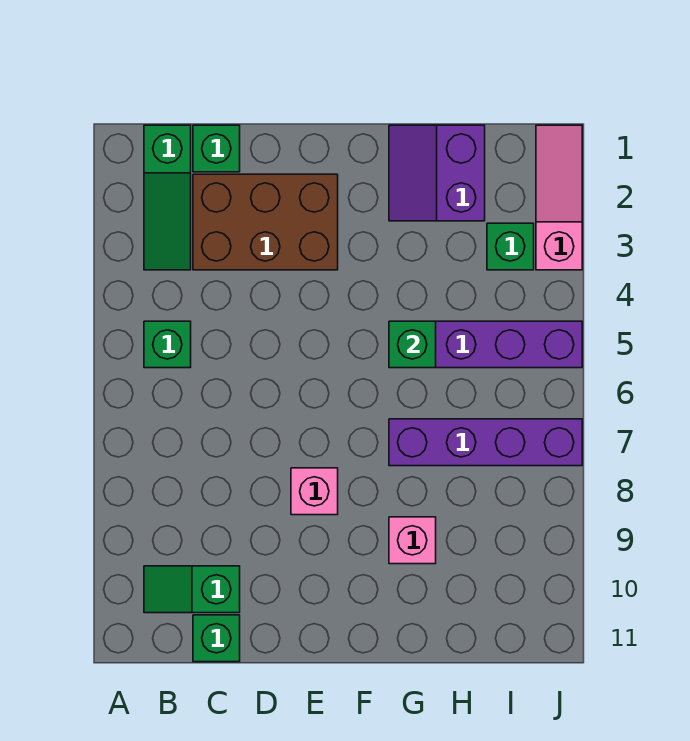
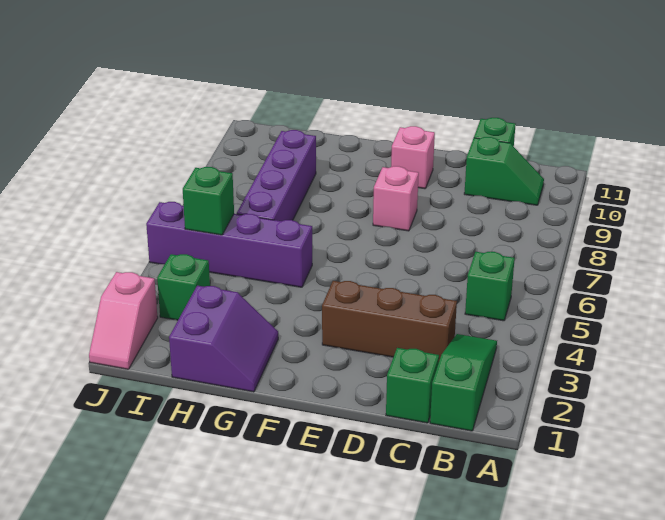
brown brick C2:E3 level 1 -> brown brick C3:E3 level 1
green brick G5 level 2 -> green brick I5 level 2
purple brick G7:J7 level 1 -> purple brick H6:H9 level 1
pink brick G9 level 1 -> pink brick E10 level 1
pink slope J1:J3 level 1 top 3 -> pink slope J1:J2 level 1 top 2

